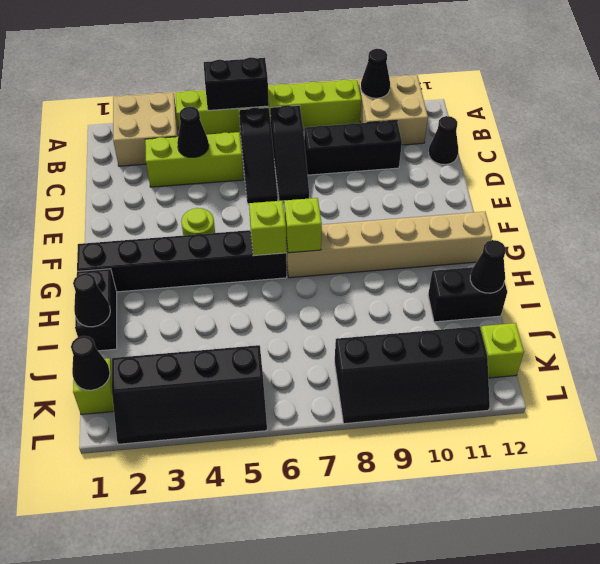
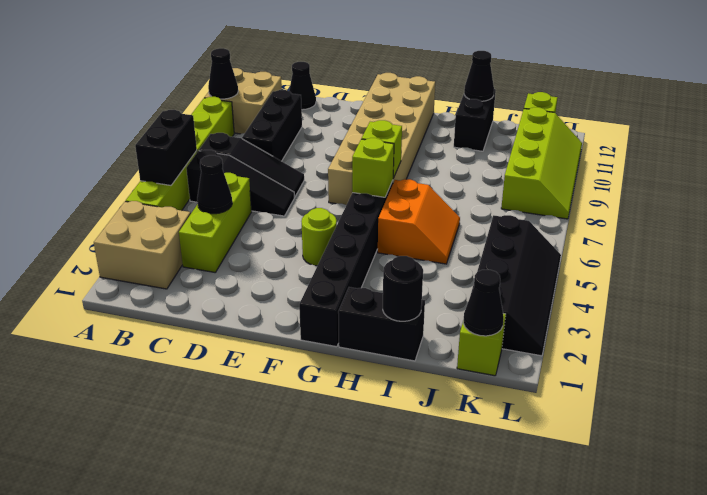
tan brick G7:G12 level 1 -> tan brick F7:G12 level 1
none -> orange slope H5:I6 level 1 top H
black cone I1 level 2 -> black round brick I1 level 2
black slope K8:L11 level 1 top K -> lime slope K8:L11 level 1 top K

